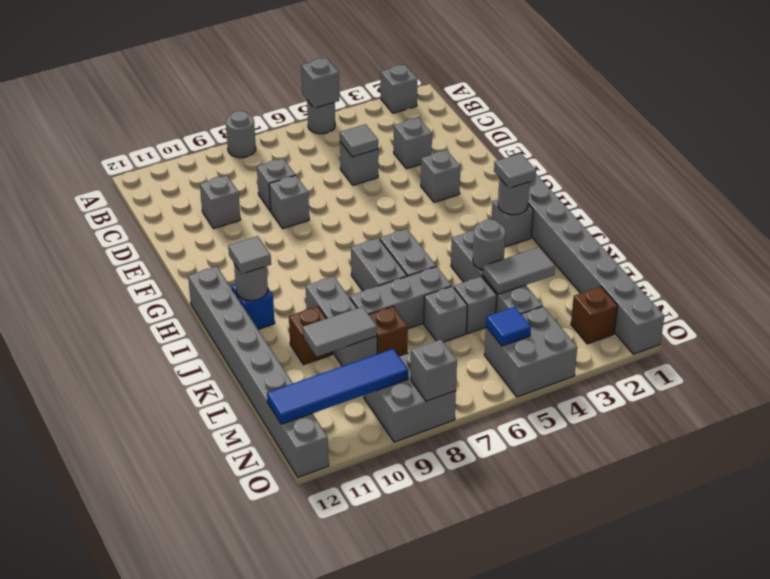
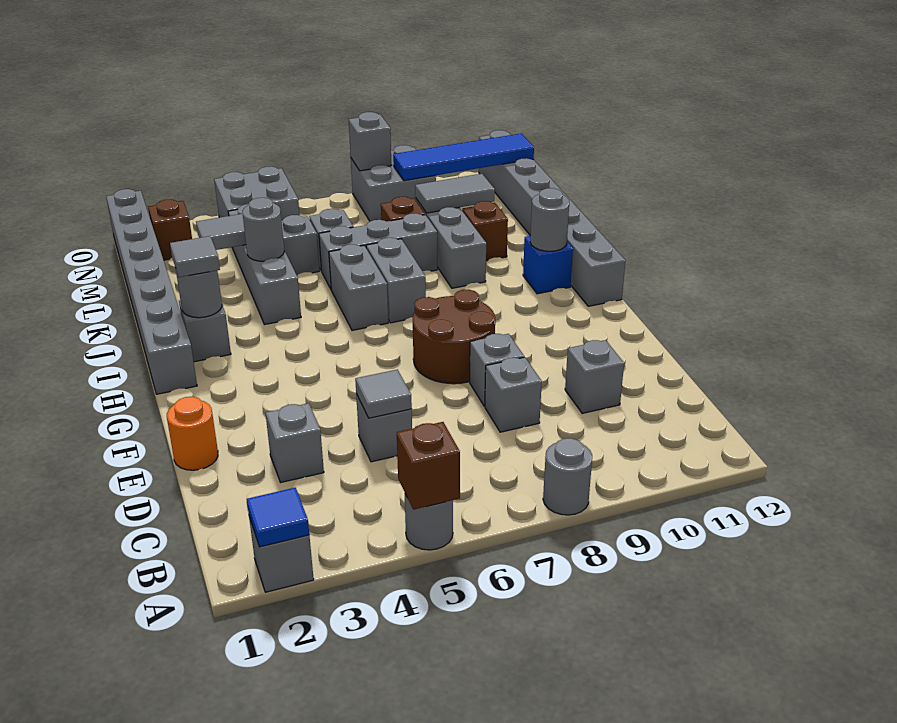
grey brick A5 level 2 -> brown brick A5 level 2
none -> orange round brick E1 level 1
grey brick F3 level 1 -> none
none -> brown round brick F7:G8 level 1
grey tile I11 level 3 -> none
blue tile N5 level 2 -> blue tile A2 level 2

